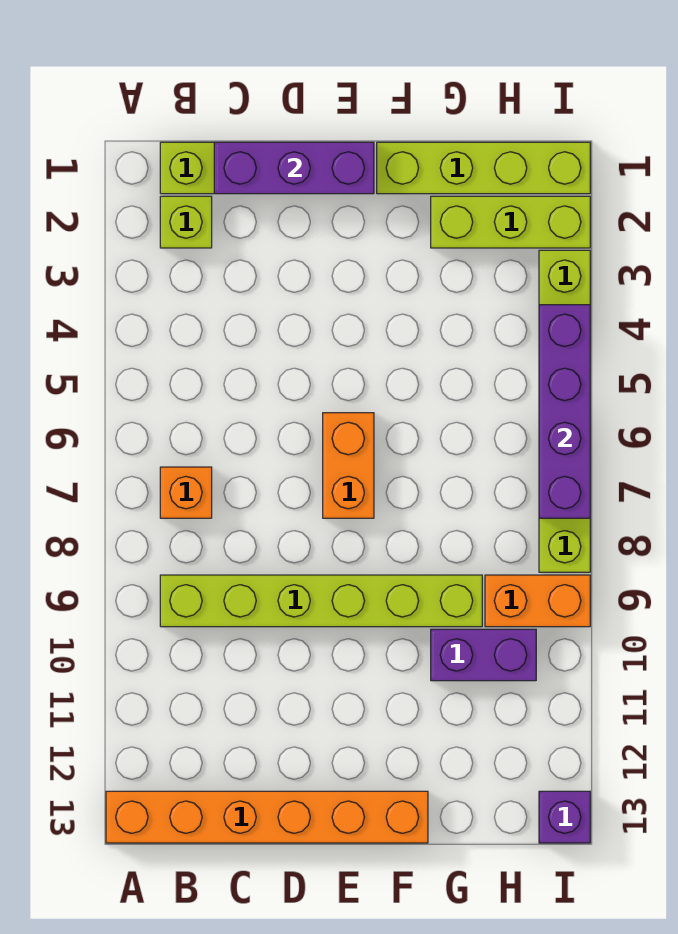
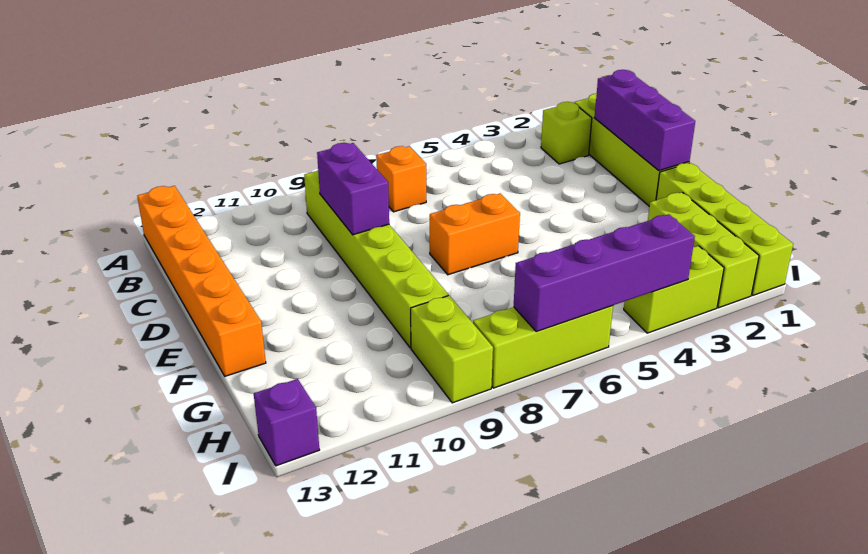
purple brick G10:H10 level 1 -> purple brick C9:D9 level 2
orange brick H9:I9 level 1 -> lime brick H9:I9 level 1

